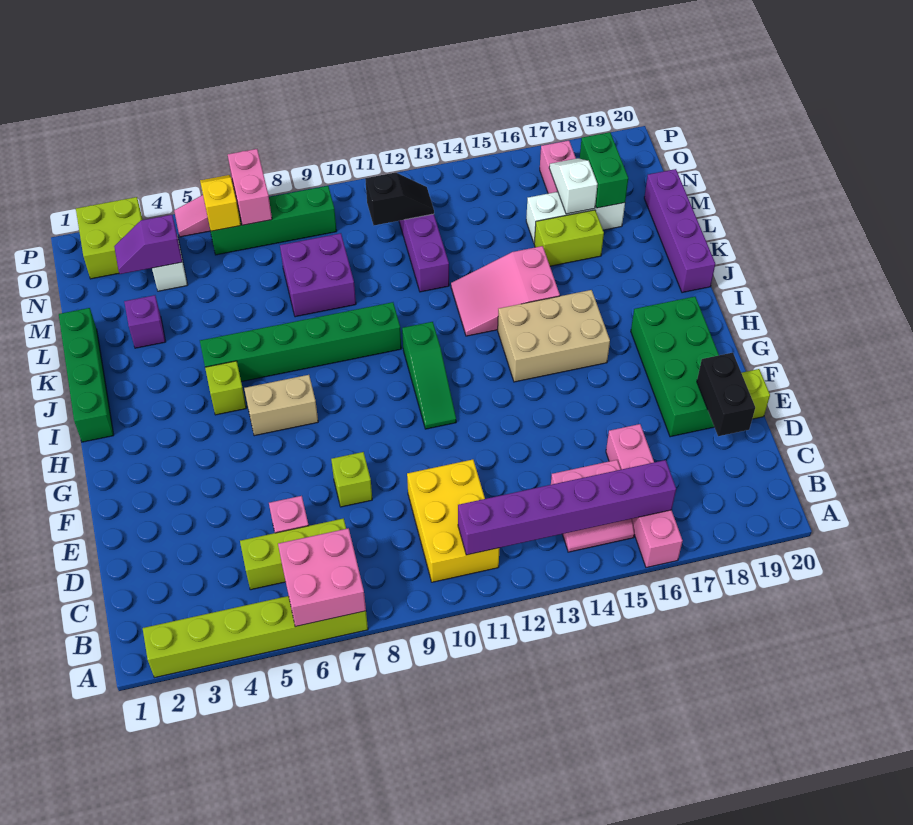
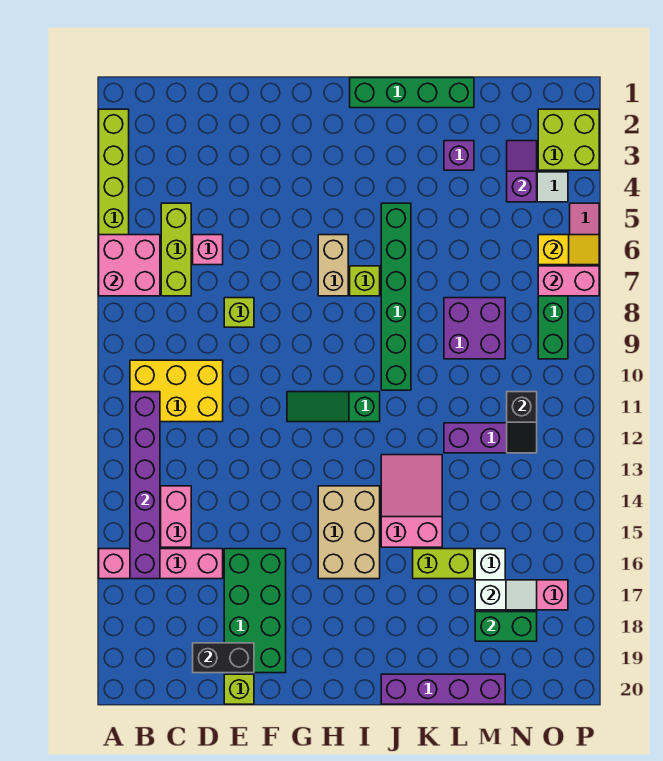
green brick E18:H19 level 1 -> green brick E16:F19 level 1
lime brick I5 level 1 -> lime brick I7 level 1
lime brick L16:L17 level 1 -> lime brick K16:L16 level 1

